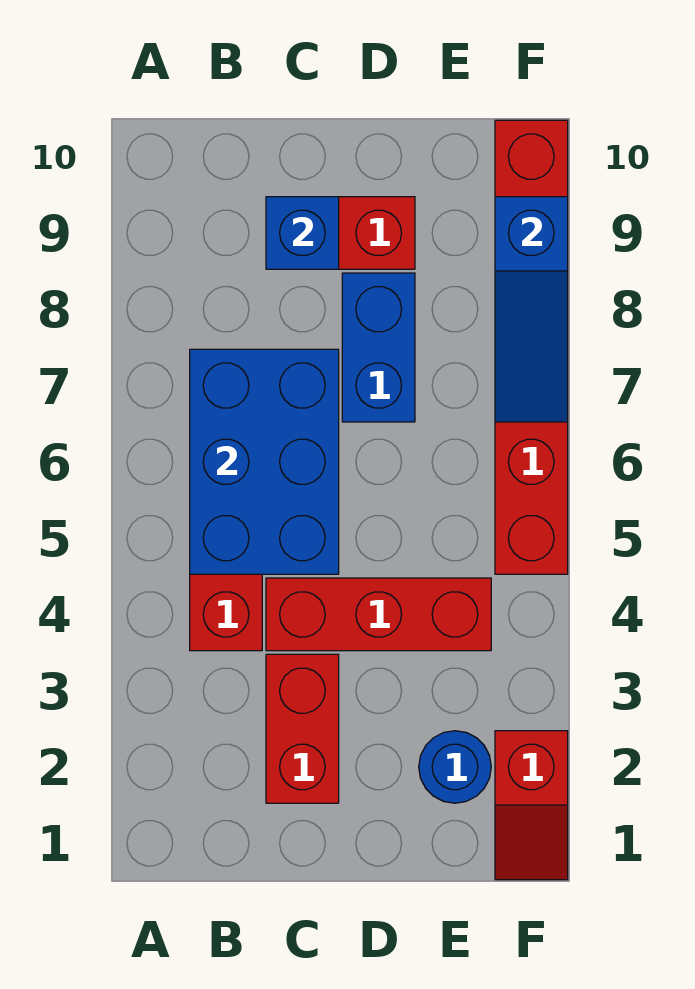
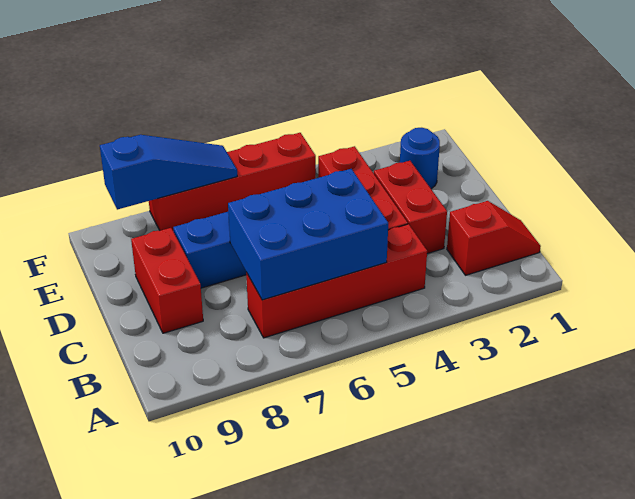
red brick C2:C3 level 1 -> red brick C3:D3 level 1
blue brick C9 level 2 -> none
red slope F1:F2 level 1 top 2 -> red slope B1:B2 level 1 top 2
red brick F5:F10 level 1 -> red brick F5:F8 level 1

